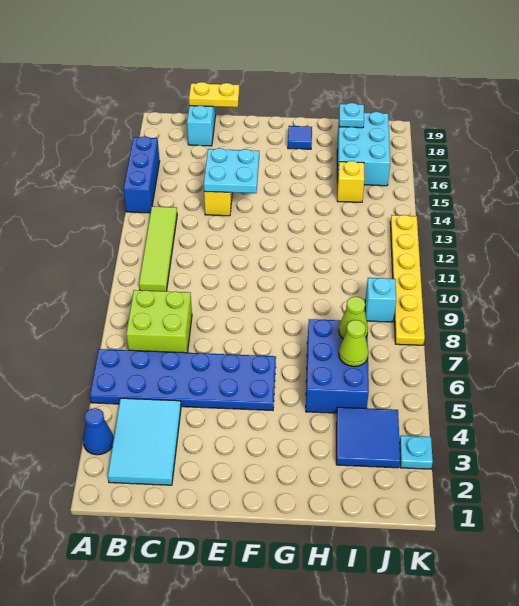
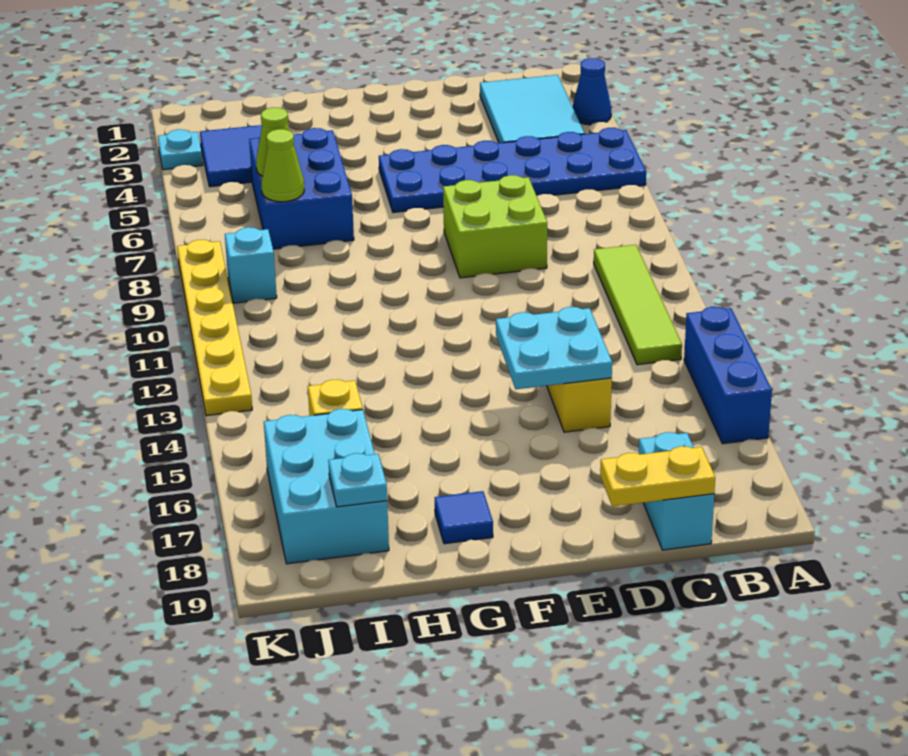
lime brick B7:C8 level 1 -> lime brick D8:E9 level 1

